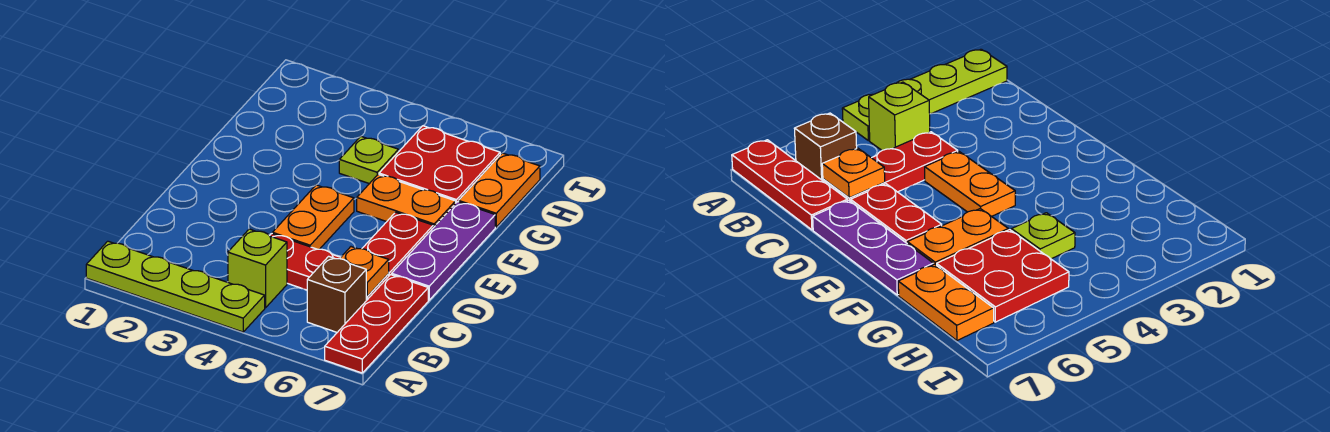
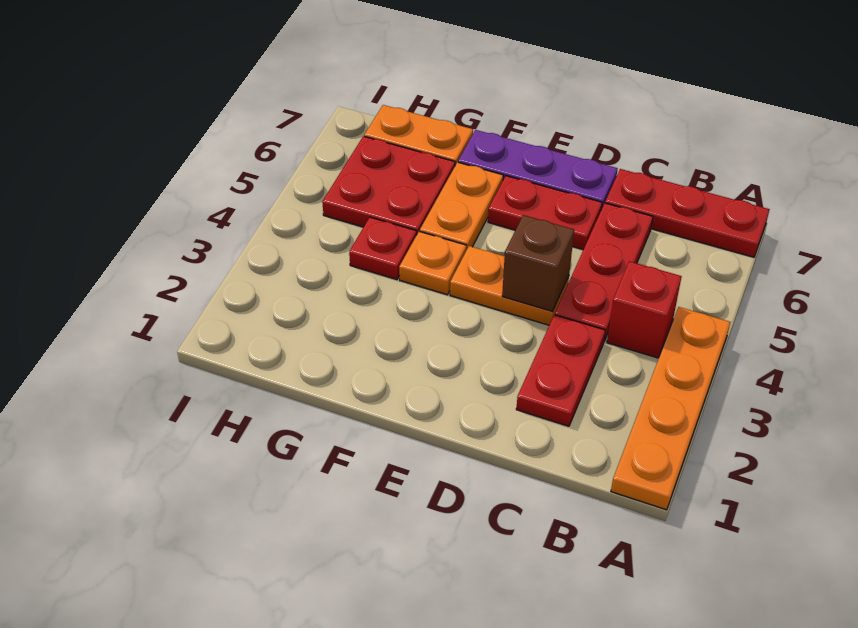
lime plate A1:A4 level 1 -> orange plate A1:A4 level 1
lime brick B4 level 1 -> red brick B4 level 1
brown brick B6 level 1 -> brown brick D4 level 2
none -> red plate C2:C3 level 1
orange plate C6 level 2 -> orange plate F4 level 1
lime plate G4 level 1 -> red plate G4 level 1

